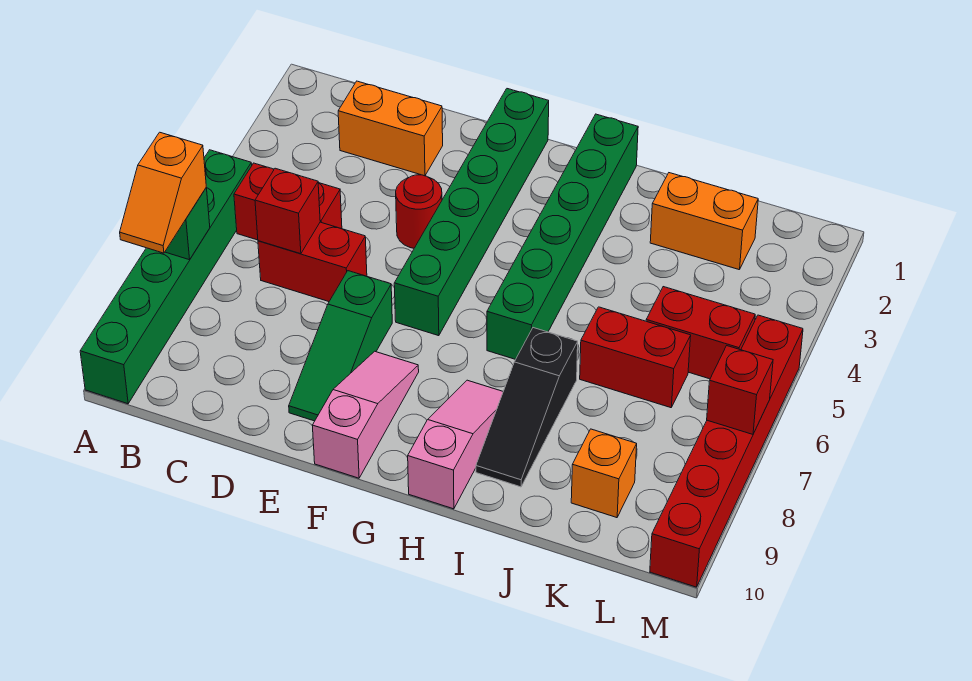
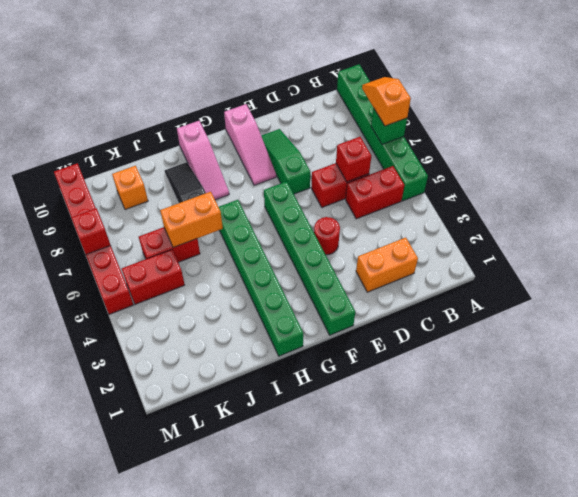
orange brick J2:K2 level 1 -> orange brick I6:J6 level 2

